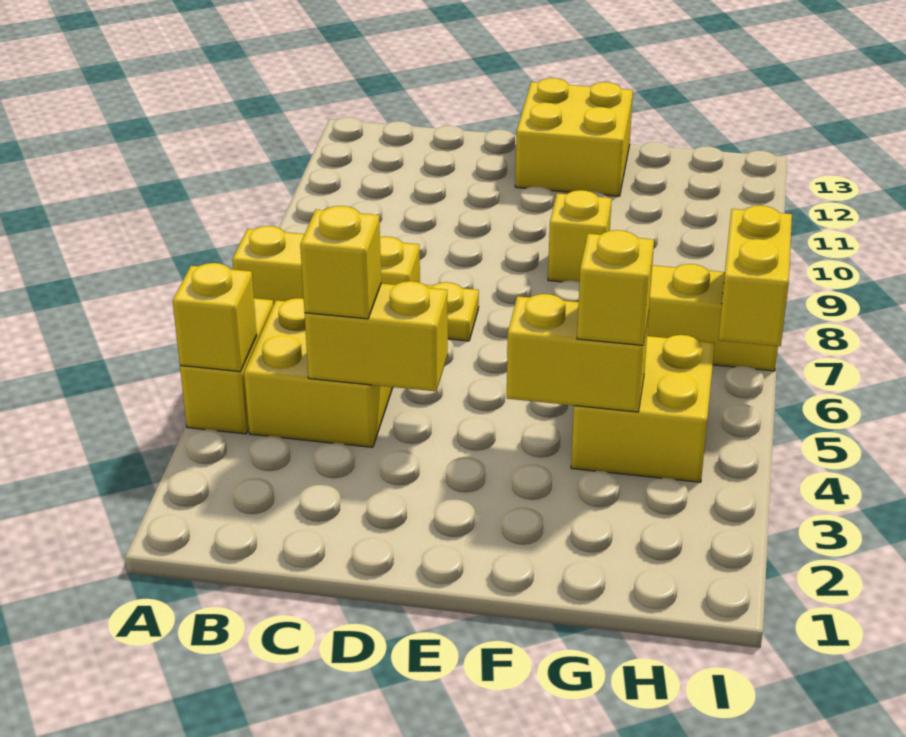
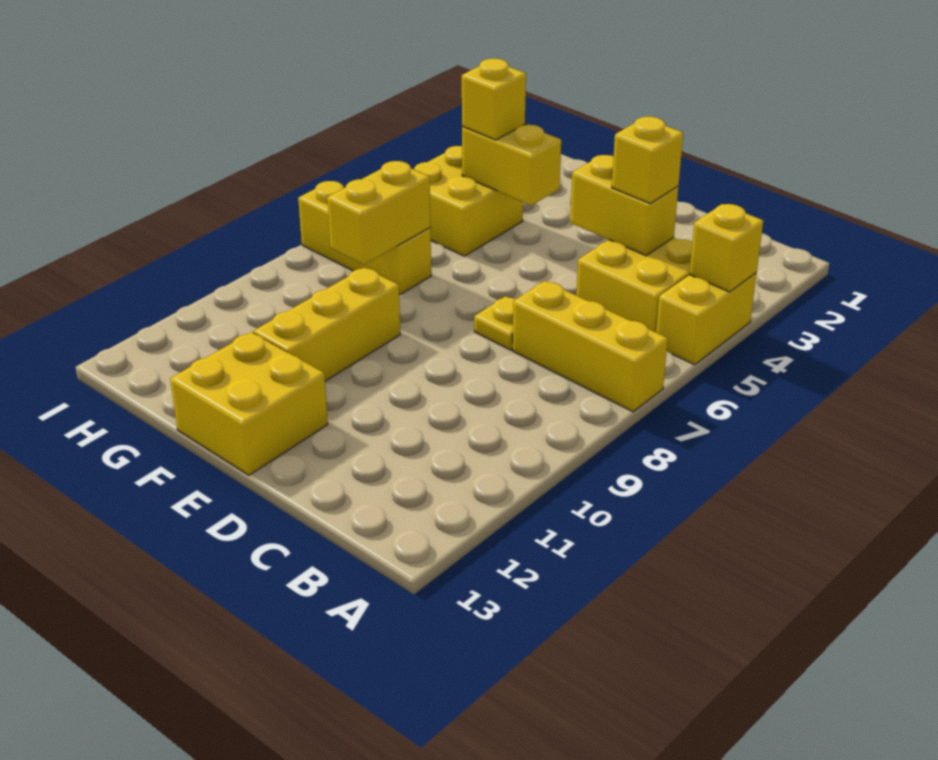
yellow brick F9 level 1 -> yellow brick F9:F11 level 1
yellow brick I6:I7 level 2 -> yellow brick G7:G8 level 2

